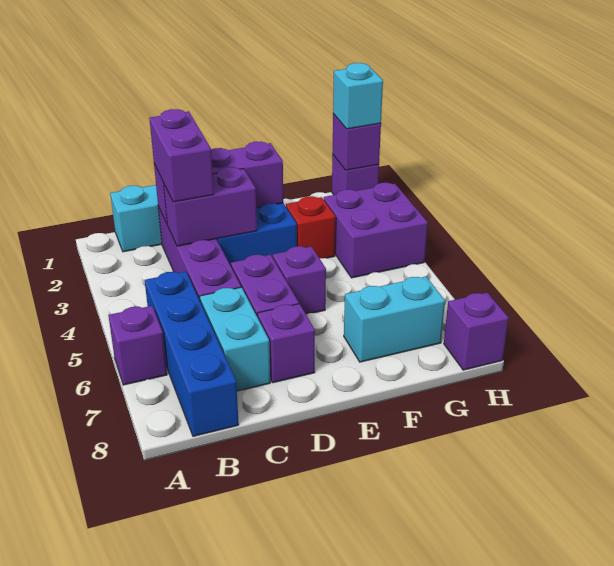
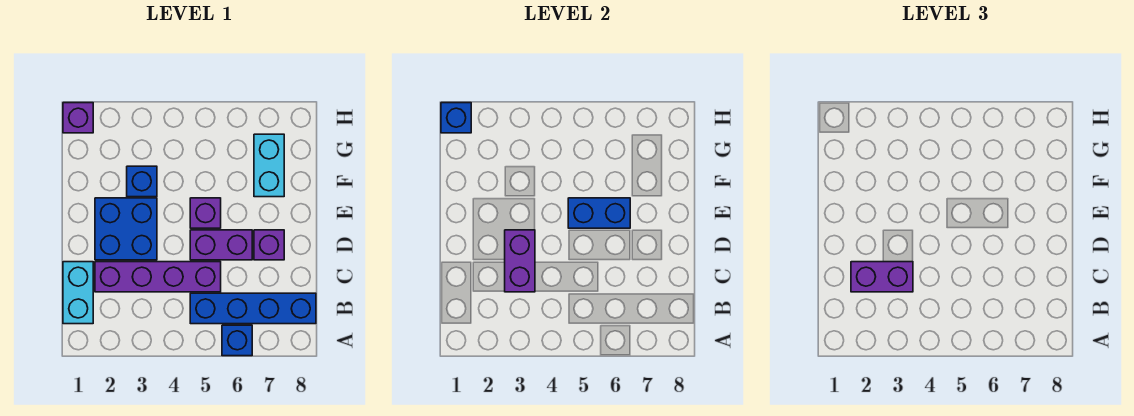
purple brick A6 level 1 -> blue brick A6 level 1
purple brick C2:E2 level 2 -> none
cyan brick C6:C7 level 1 -> none
none -> blue brick E5:E6 level 2
red brick F3 level 1 -> blue brick F3 level 1
purple brick G3:H4 level 1 -> none
purple brick H1 level 2 -> blue brick H1 level 2
cyan brick H1 level 3 -> none
purple brick H8 level 1 -> none

